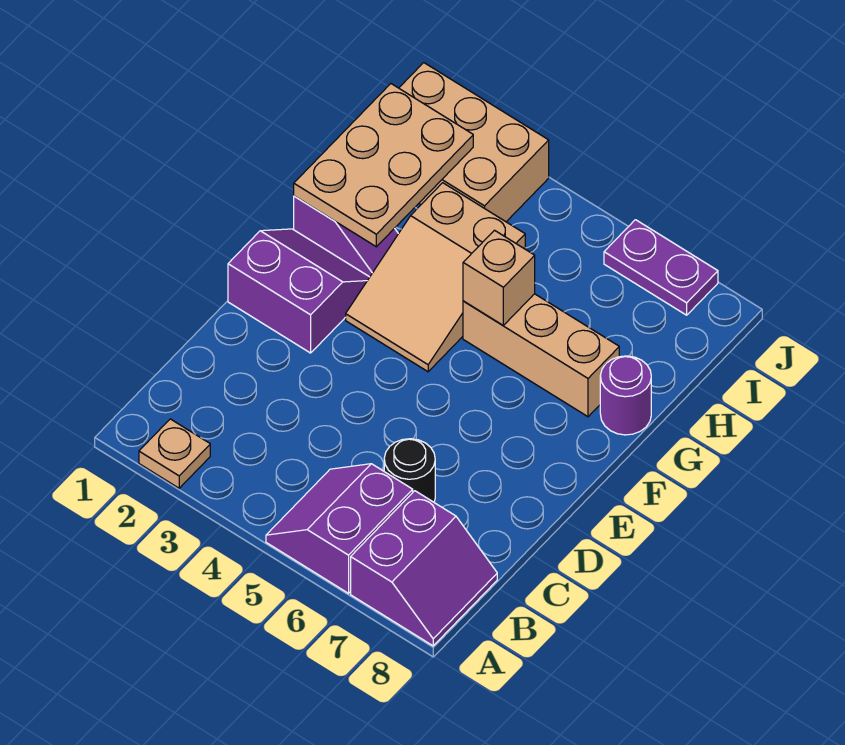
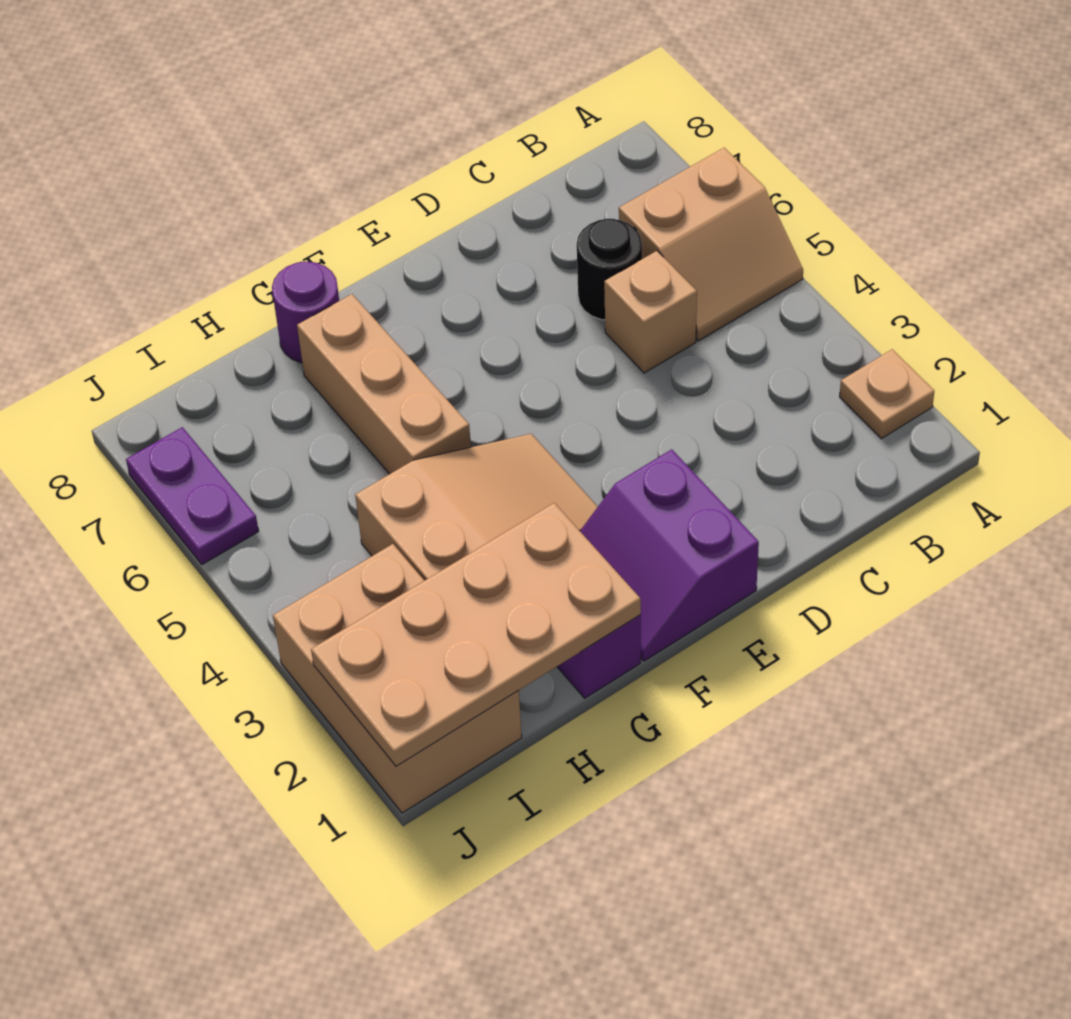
purple slope A5:B6 level 1 top 6 -> tan slope A5:B6 level 1 top 6
purple slope A7:B8 level 1 top 7 -> none
tan plate G1:I2 level 2 -> tan plate G1:J2 level 2
tan brick G5 level 2 -> tan brick C5 level 1

